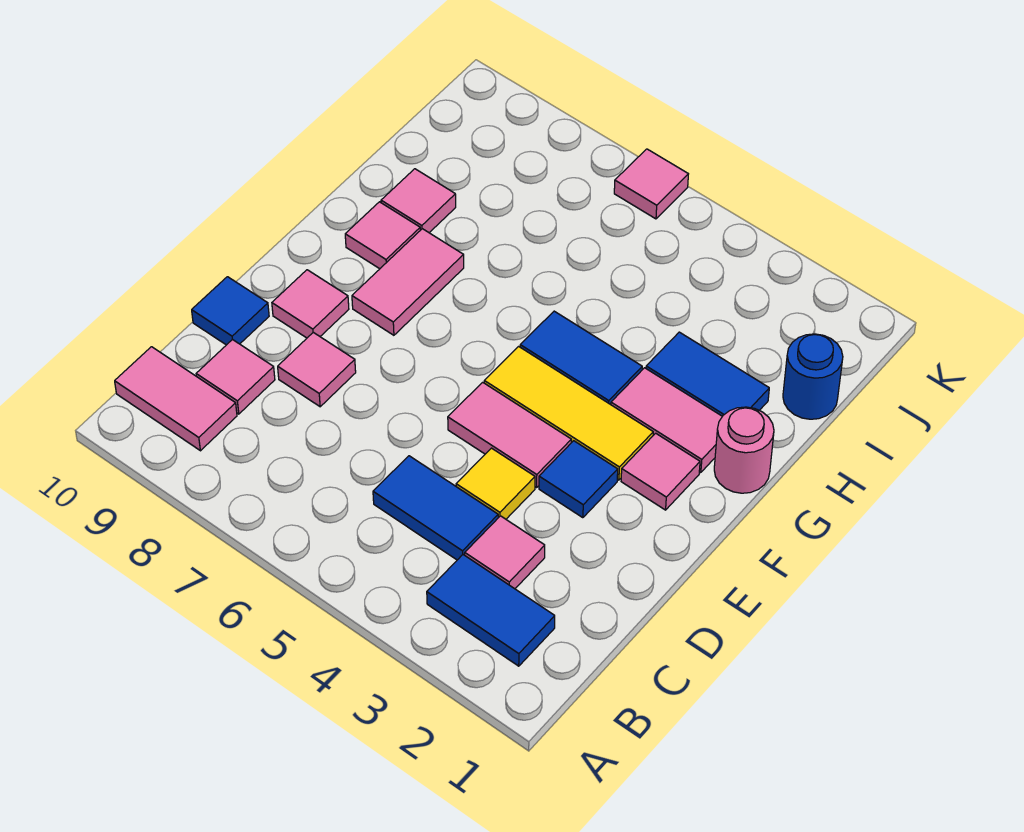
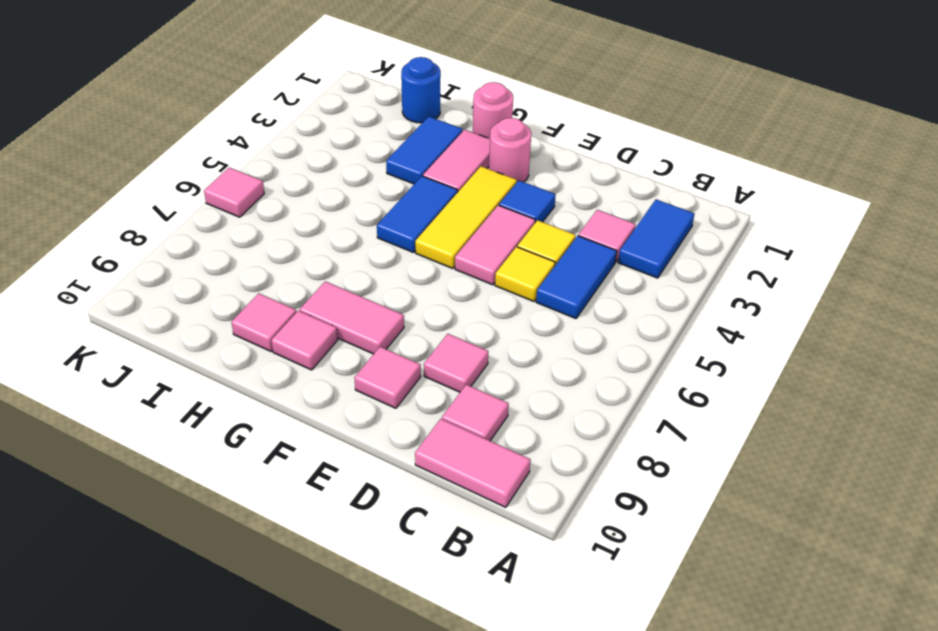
pink tile B9:B10 level 1 -> pink tile B10:C10 level 1
none -> yellow tile D5 level 1
blue tile D10 level 1 -> none
pink tile F2 level 1 -> pink round brick F2 level 1

